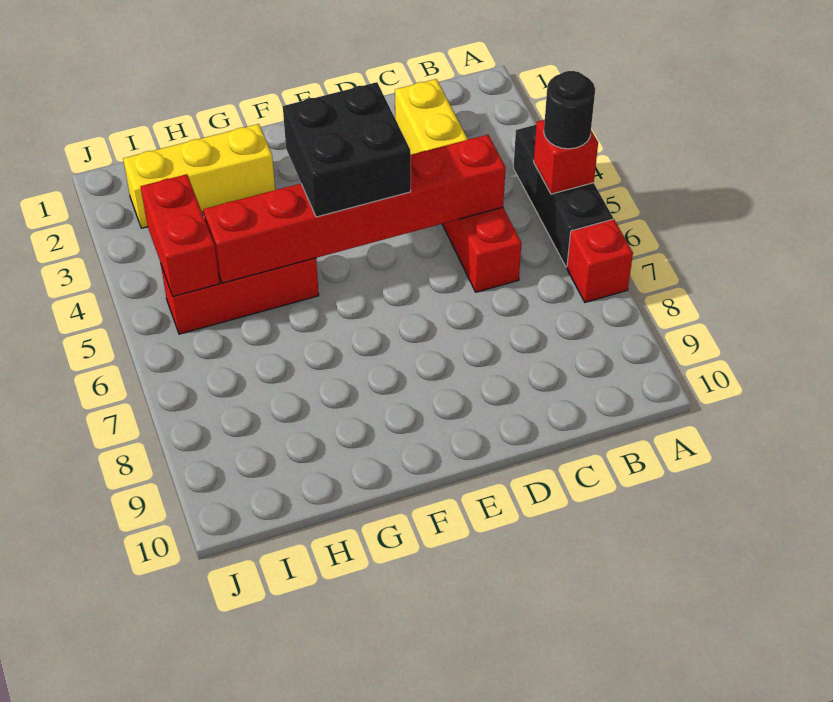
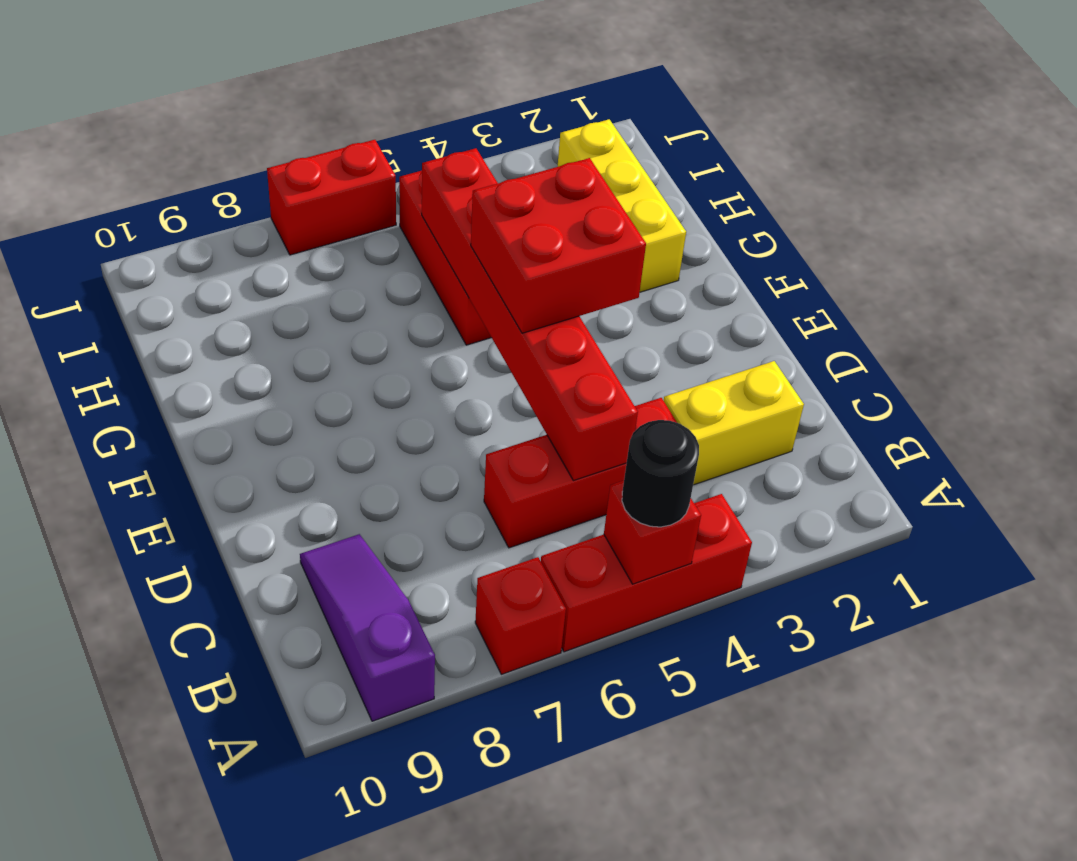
black brick A4:A6 level 1 -> red brick A4:A6 level 1
none -> purple slope A9:C9 level 1 top A
black brick E4:F5 level 3 -> red brick E4:F5 level 3
red brick I4:I5 level 2 -> red brick J6:J7 level 1

